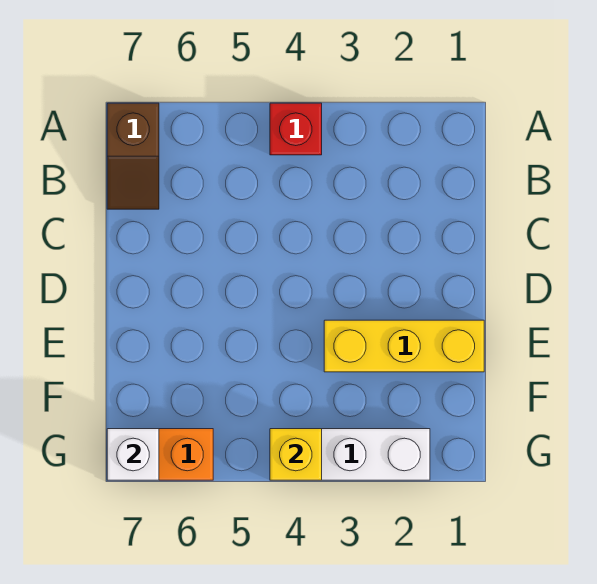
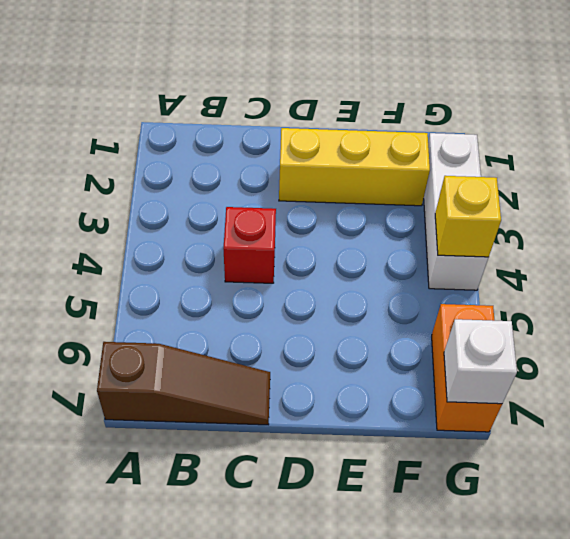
red brick A4 level 1 -> red brick C4 level 1
brown slope A7:B7 level 1 top A -> brown slope A7:C7 level 1 top A
yellow brick E1:E3 level 1 -> yellow brick D2:F2 level 1

